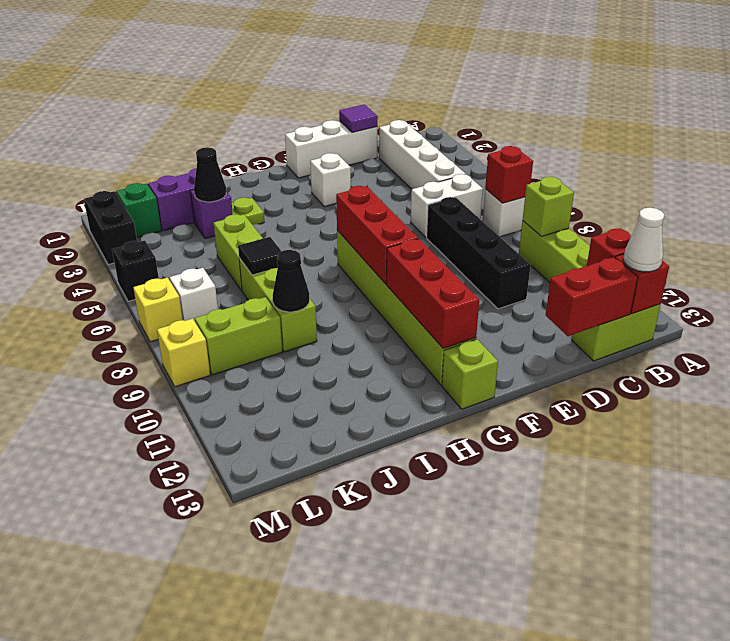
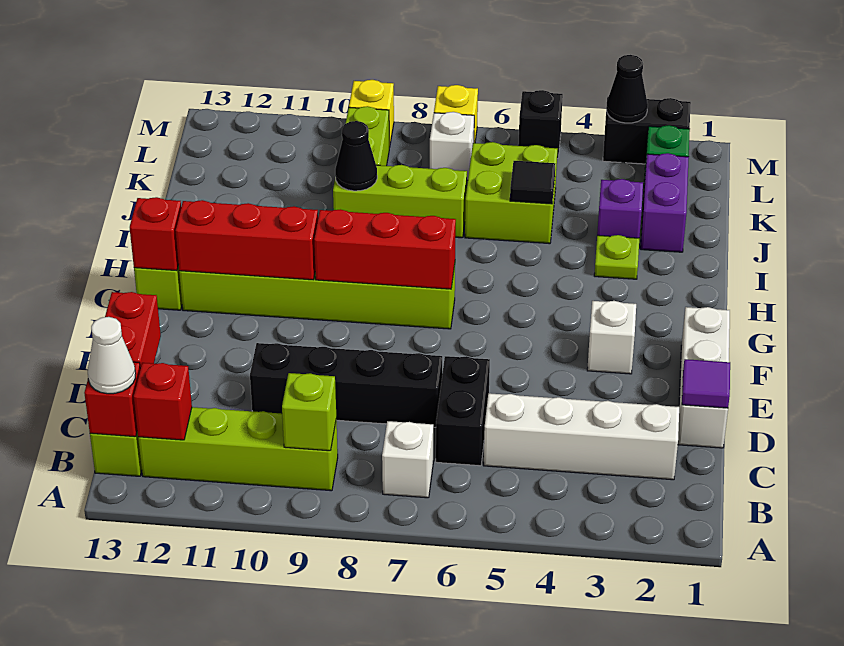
red brick B7 level 2 -> red brick G13 level 2
white brick C6:D6 level 1 -> black brick C6:D6 level 1
black cone J3 level 2 -> black cone M3 level 2
lime brick J5:J6 level 1 -> lime brick J5:K6 level 1
black tile J7 level 2 -> black tile J5 level 2

